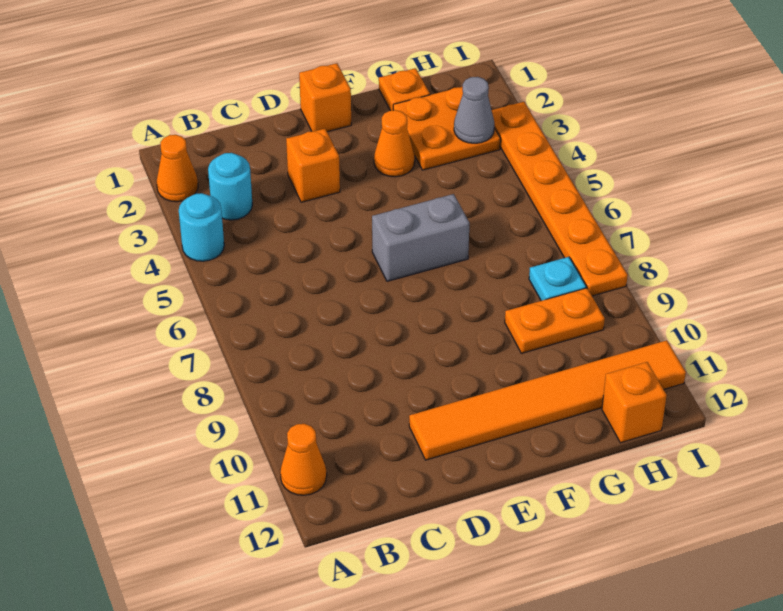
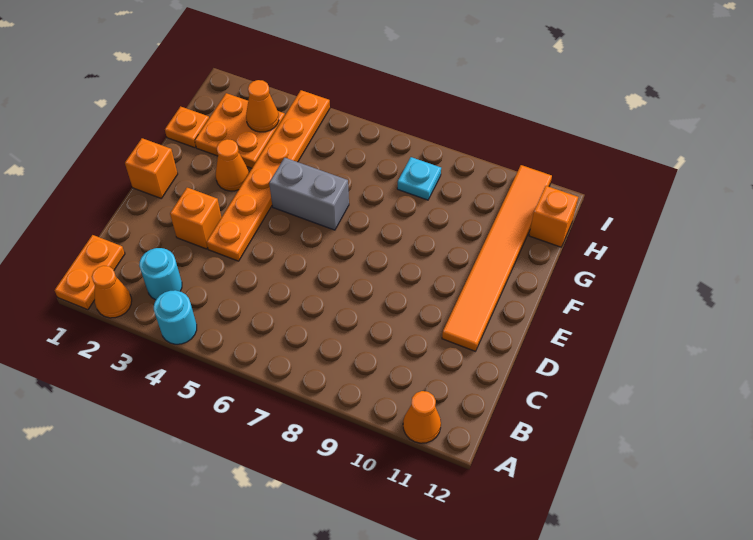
grey brick E6:F6 level 1 -> grey brick F5:F6 level 1
orange plate G9:H9 level 1 -> orange plate A1:B1 level 1
grey cone H3 level 2 -> orange cone H3 level 2
orange plate I3:I8 level 1 -> orange plate D4:I4 level 1

